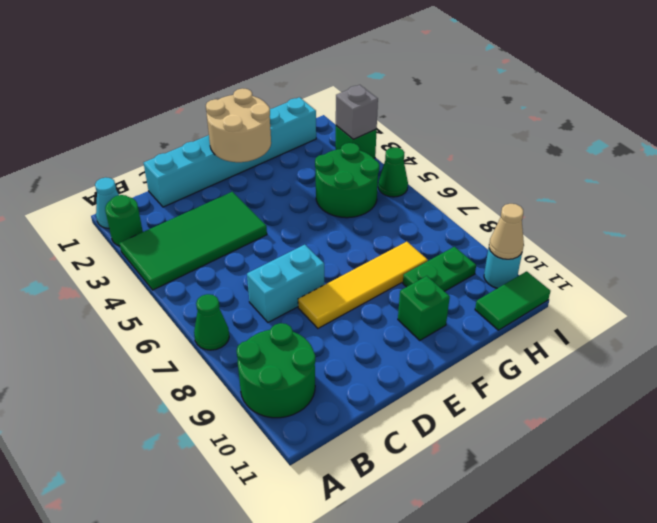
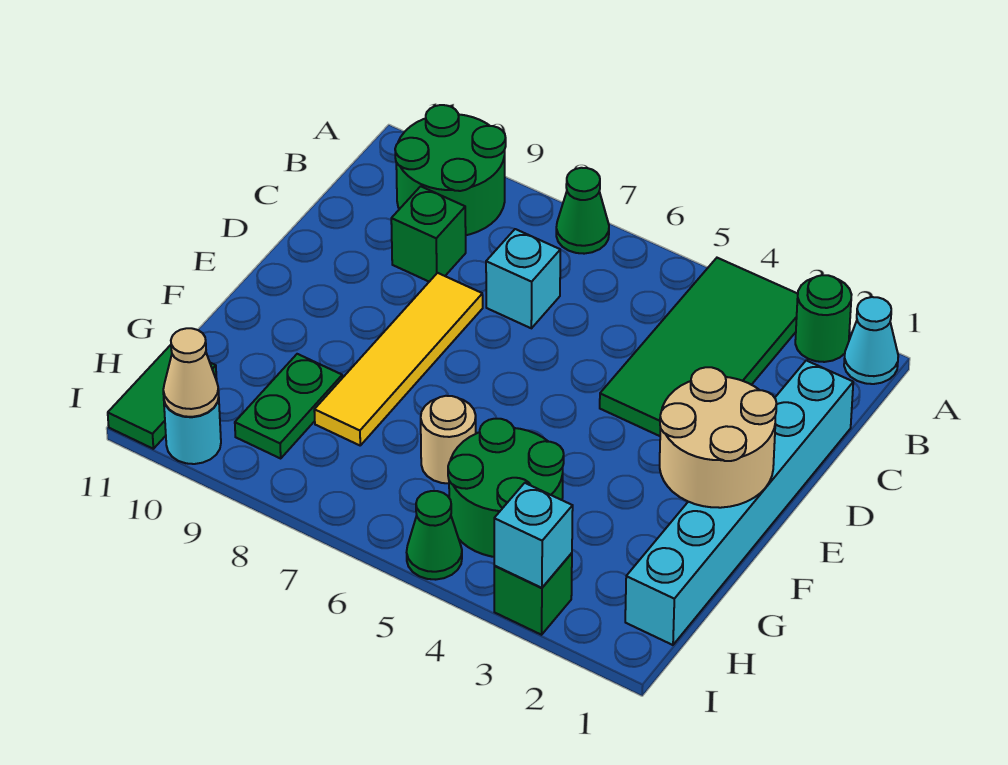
cyan brick C7:D7 level 1 -> cyan brick C7 level 1
green brick F10 level 1 -> green brick C9 level 1
none -> tan round brick G6 level 1
grey brick I3 level 2 -> cyan brick I3 level 2

